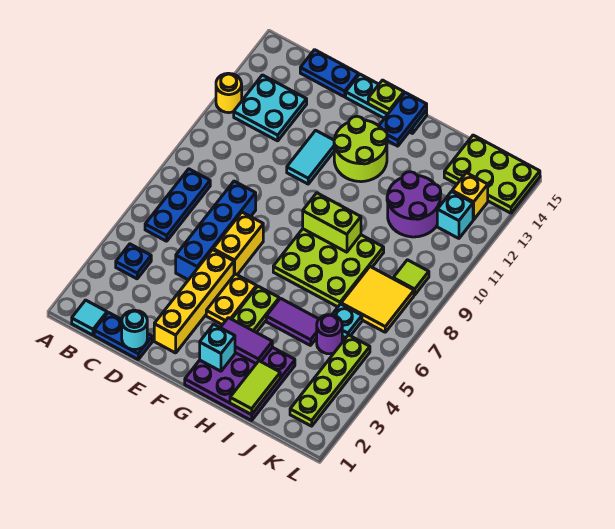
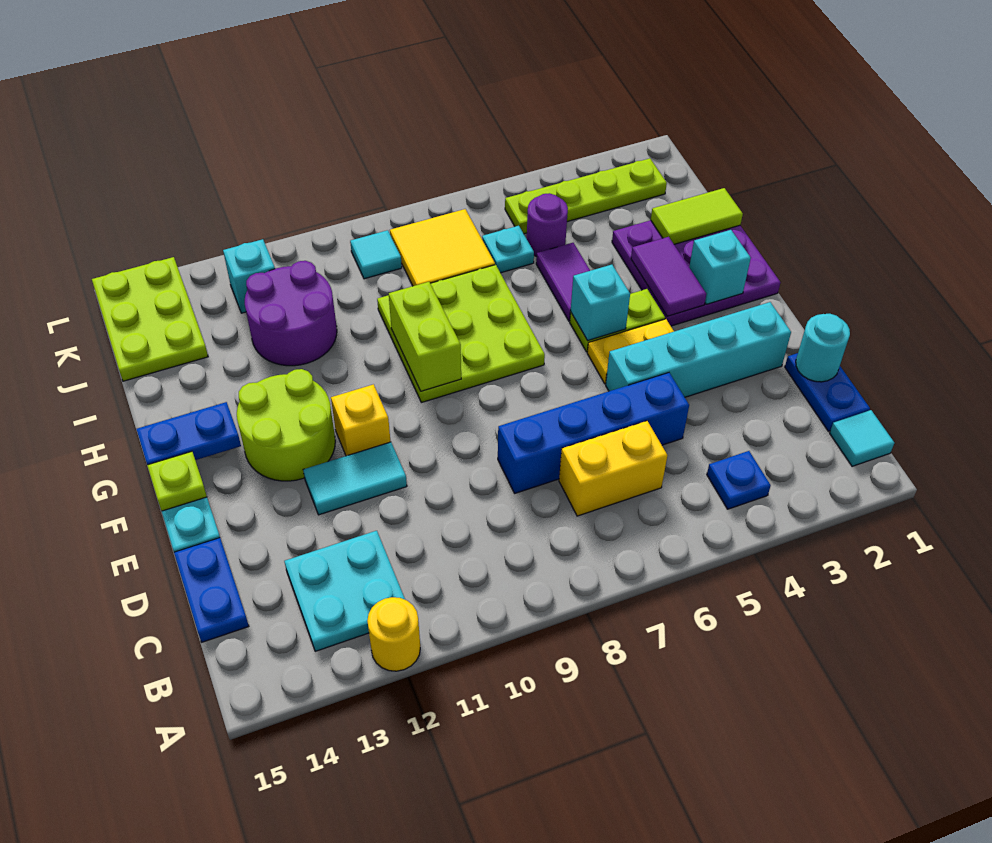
blue plate B6:B8 level 1 -> none
yellow brick E2:E5 level 1 -> cyan brick E2:E5 level 1
yellow brick E6:E7 level 1 -> yellow brick C6:C7 level 1
none -> cyan brick G5 level 2
lime tile K9 level 1 -> cyan tile K9 level 1
yellow brick K13 level 1 -> yellow brick F11 level 1

